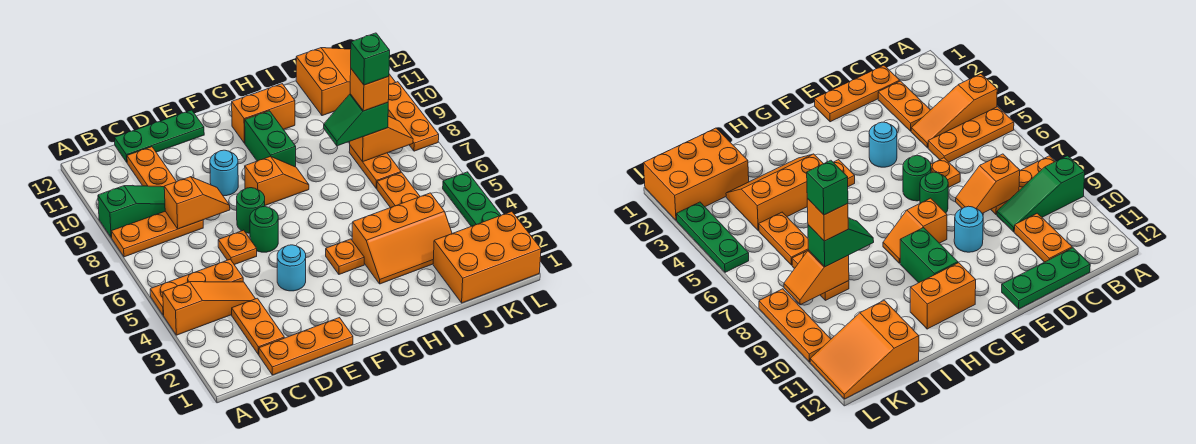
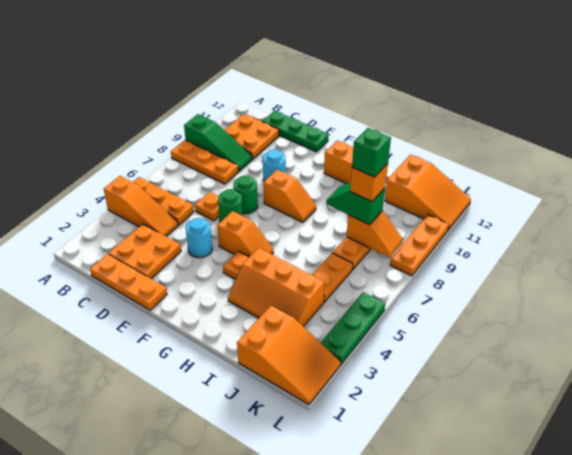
orange plate C2:C3 level 1 -> orange plate C2:D3 level 1
orange slope C8:D8 level 2 top C -> orange slope F5:G5 level 1 top F
orange plate C10:C11 level 1 -> orange plate B10:C11 level 1
green brick G9:G10 level 1 -> none
orange brick J1:L2 level 1 -> orange slope J1:L2 level 1 top J

